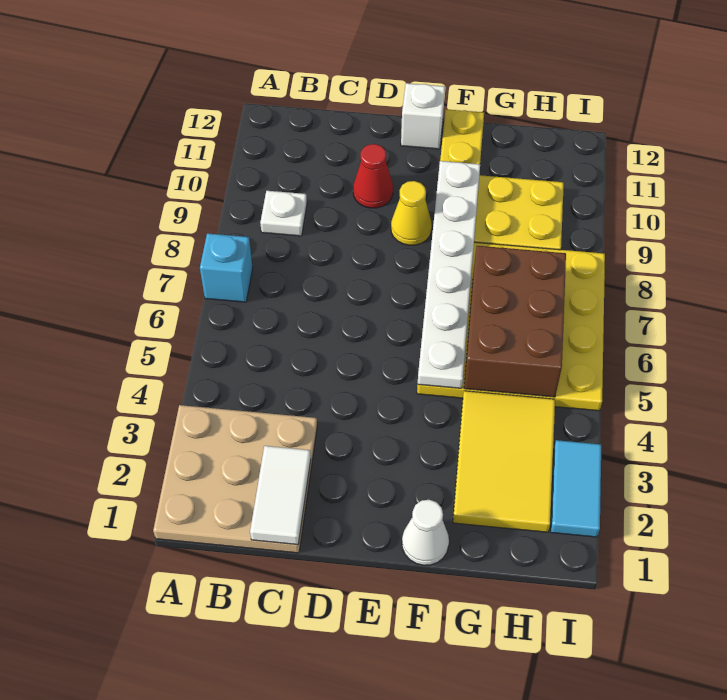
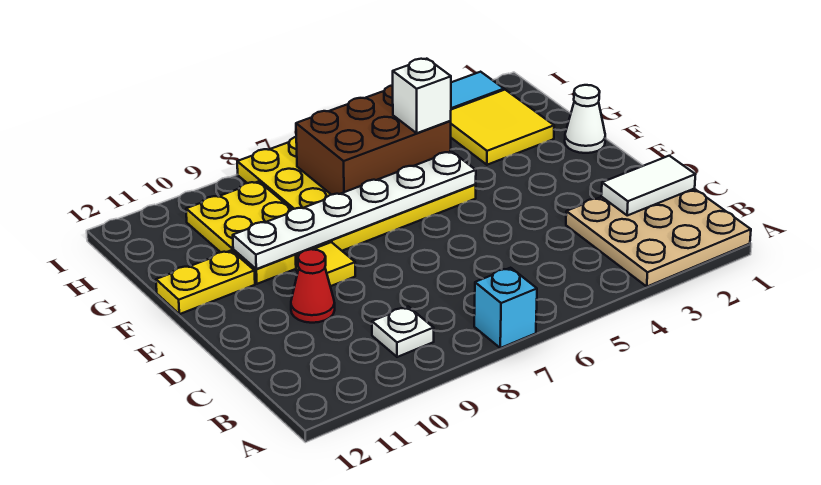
yellow cone E9 level 1 -> yellow tile E9 level 1
white brick E12 level 1 -> white brick G5 level 3
yellow tile G2:H4 level 1 -> yellow tile G2:H3 level 1

